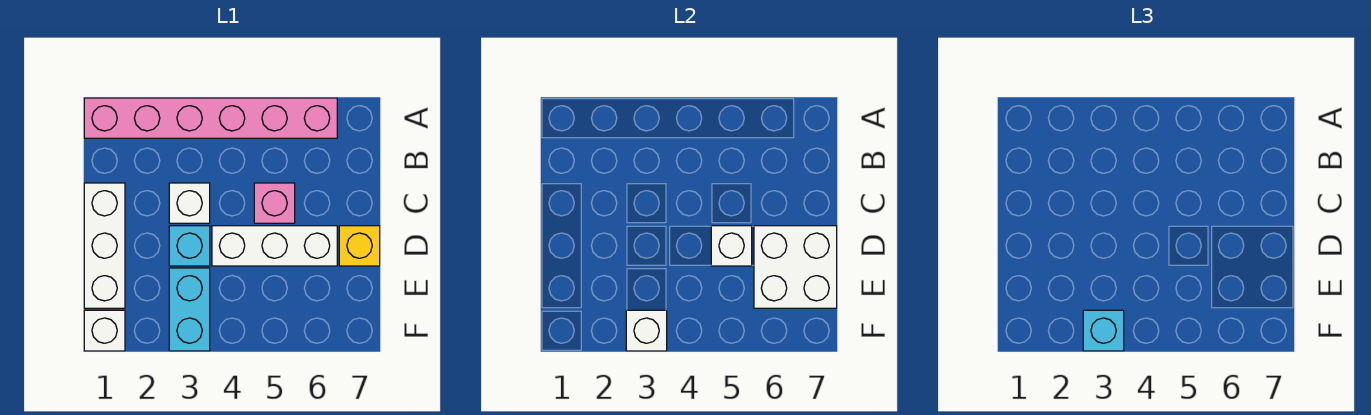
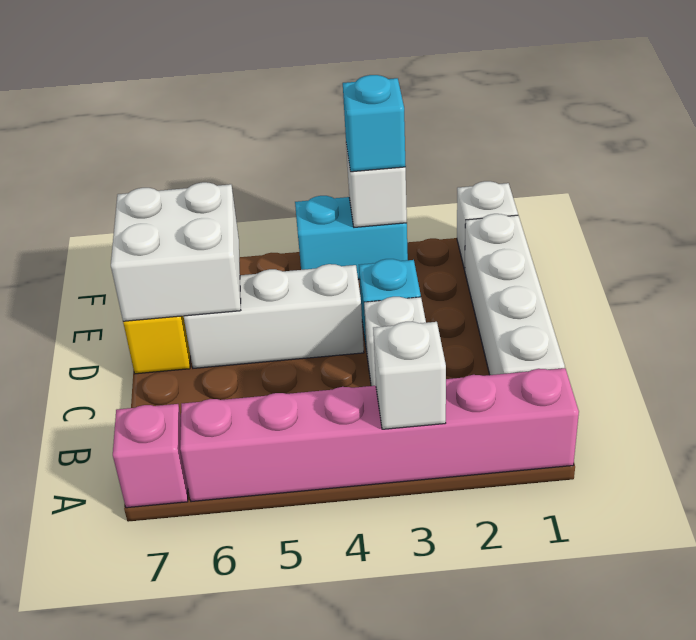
white brick C1:E1 level 1 -> white brick B1:E1 level 1
pink brick C5 level 1 -> pink brick A7 level 1
white brick D5 level 2 -> white brick A3 level 2
cyan brick E3:F3 level 1 -> cyan brick F3:F4 level 1

